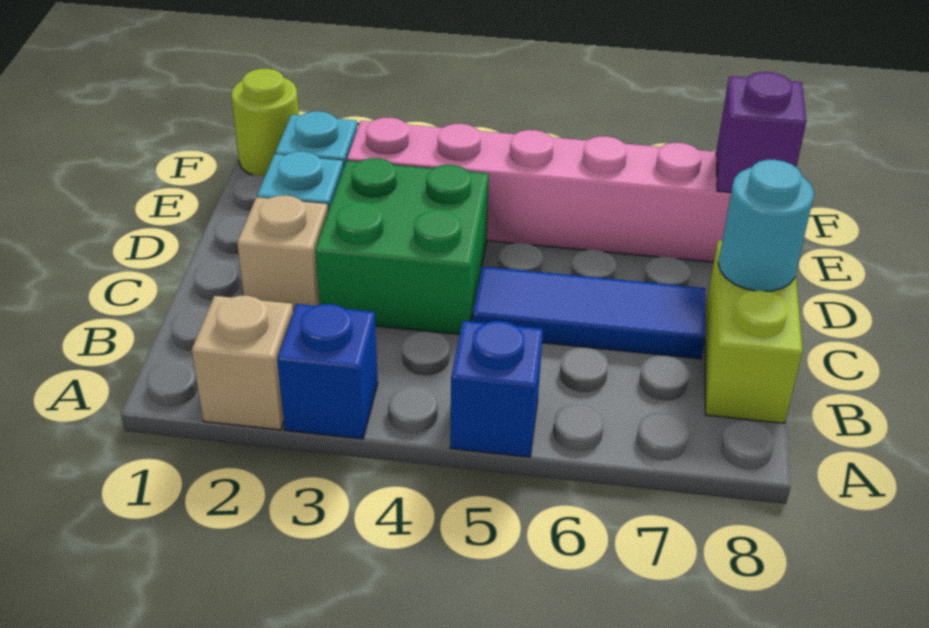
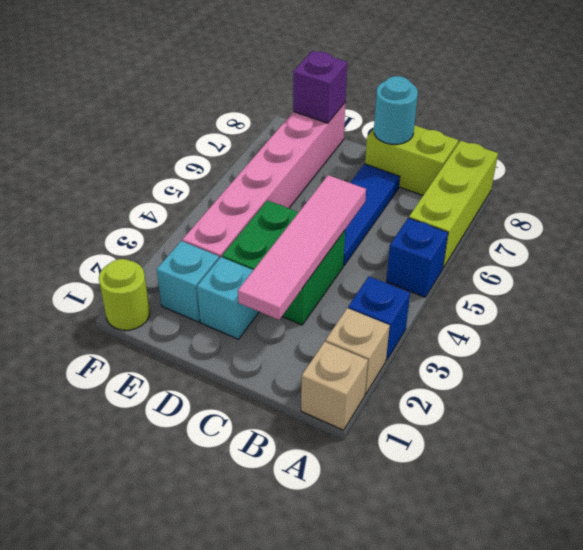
none -> lime brick A6:A8 level 1
tan brick C2 level 1 -> tan brick A1 level 1
none -> pink tile C2:C5 level 2

